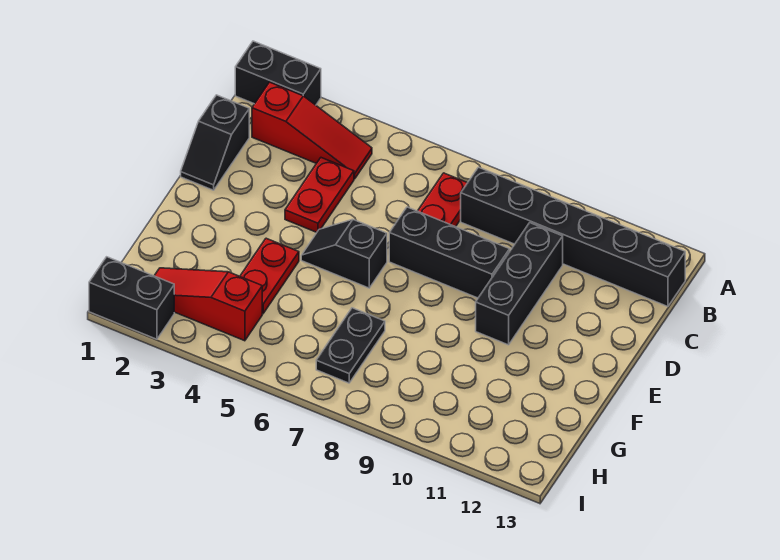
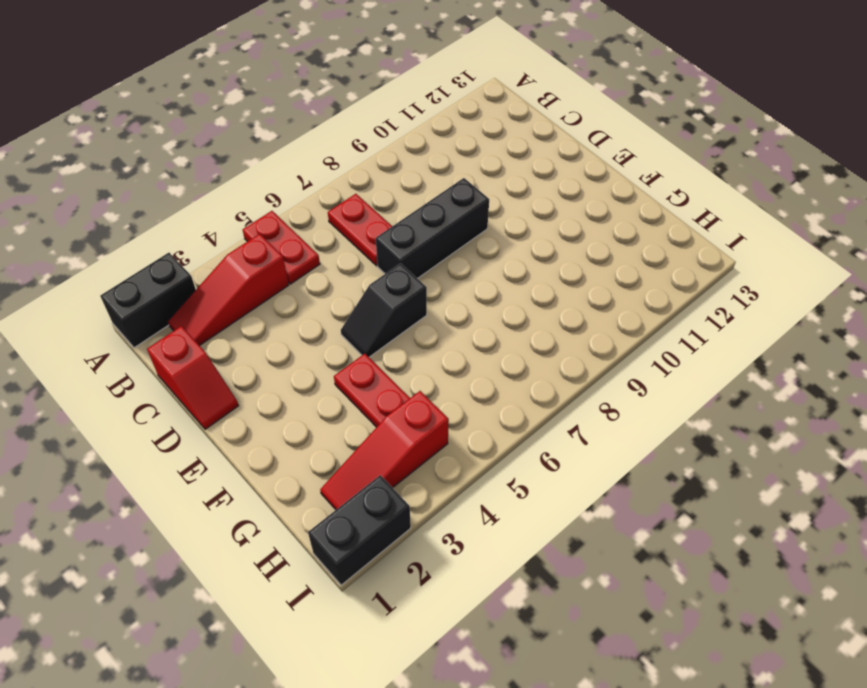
red slope B2:B4 level 1 top 2 -> red slope B2:B4 level 1 top 4
black brick B8:B13 level 1 -> none
black slope C1:D1 level 1 top C -> red slope C1:D1 level 1 top C
red plate C4:D4 level 1 -> red plate A5:B5 level 1
black brick C10:E10 level 1 -> none
black plate G7:H7 level 1 -> none

